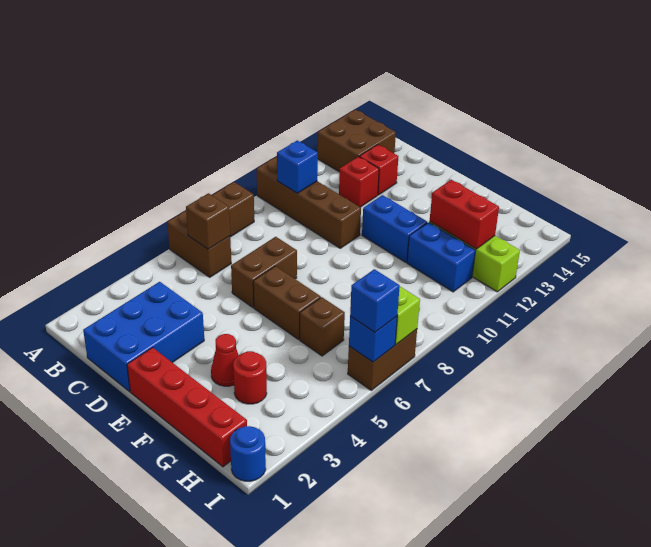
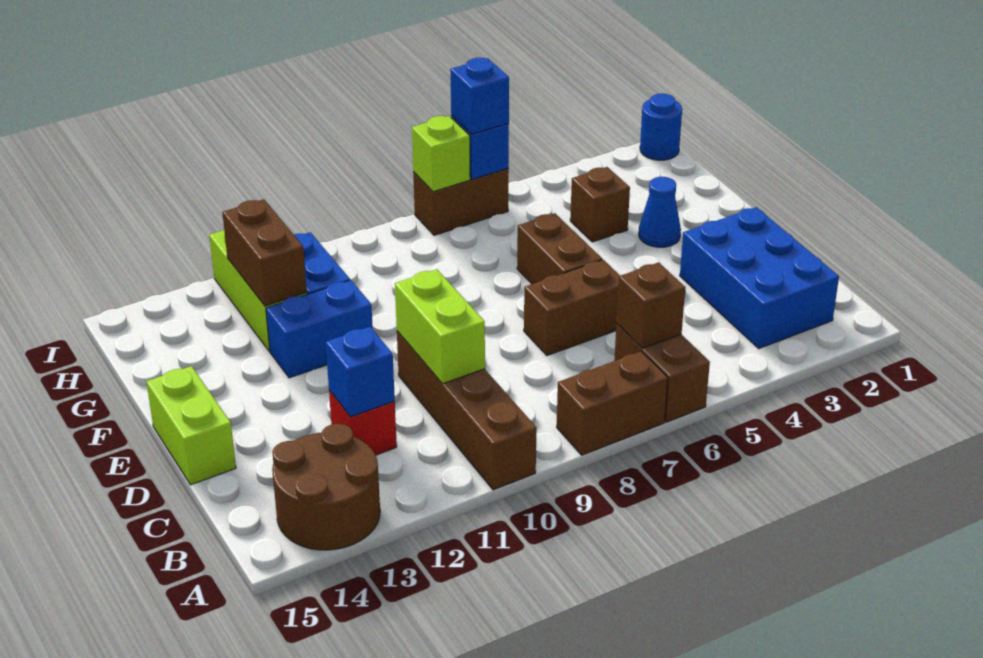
brown brick A13:B14 level 1 -> brown round brick A13:B14 level 1
blue brick B10 level 2 -> blue brick C12 level 2
blue brick C1:D3 level 1 -> blue brick B2:D3 level 1
none -> lime brick C10:D10 level 2
red brick C13 level 1 -> none
none -> lime brick D15:E15 level 1
red brick E1:H1 level 1 -> none
blue brick E11:F11 level 1 -> blue brick F11:F12 level 1
red cone F3 level 1 -> blue cone F3 level 1
red round brick G3 level 1 -> none
brown brick G6 level 1 -> brown brick G4 level 1
red brick G12:H12 level 2 -> brown brick G12:H12 level 2

